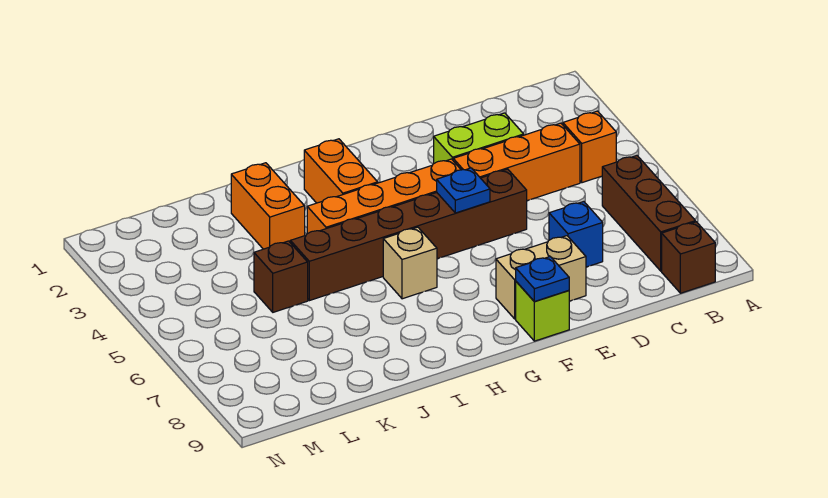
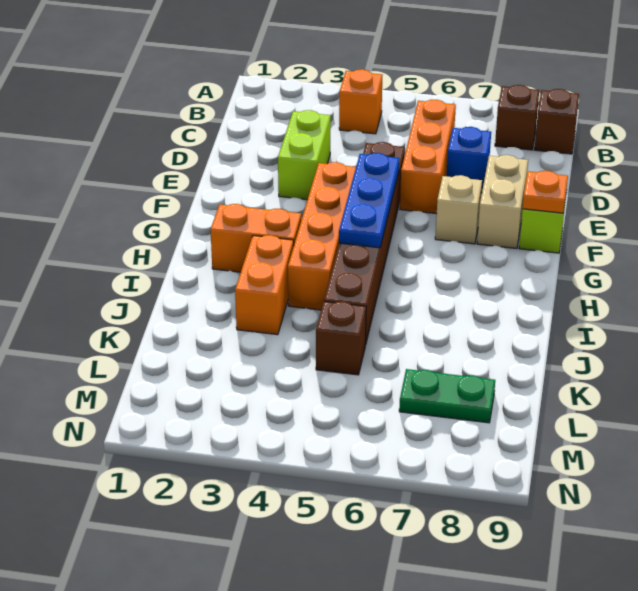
brown brick B6:B8 level 1 -> brown brick B8 level 1
orange brick C4:E4 level 1 -> orange brick C6:E6 level 1
blue plate F5 level 2 -> blue plate F5:H5 level 2
blue plate F9 level 2 -> orange plate F9 level 2
tan brick H6 level 1 -> tan brick F7 level 1
orange brick J2:J3 level 1 -> orange brick I3:J3 level 1
none -> green plate L7:L8 level 1

